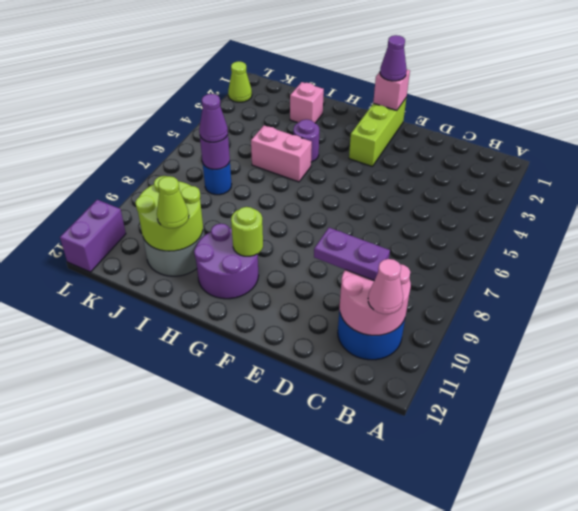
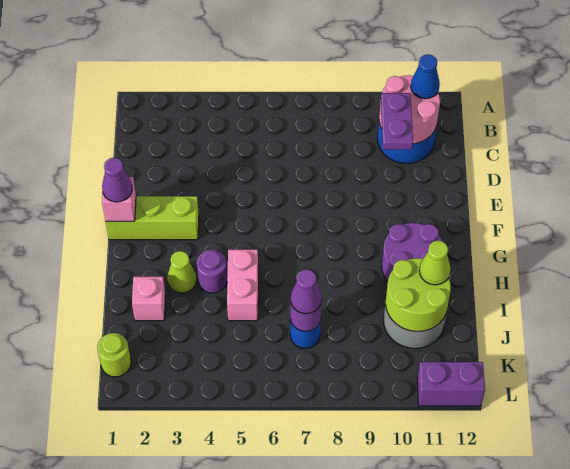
pink cone B11 level 3 -> blue cone B11 level 3
lime round brick G10 level 2 -> lime round brick K1 level 1
lime cone L2 level 1 -> lime cone H3 level 1

